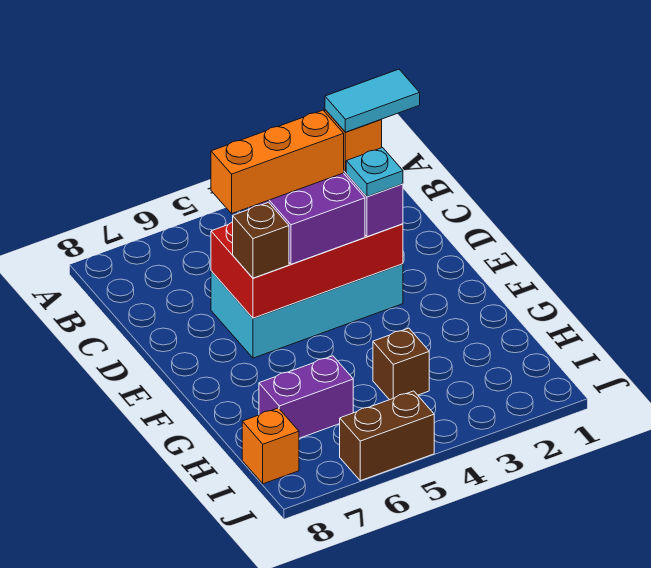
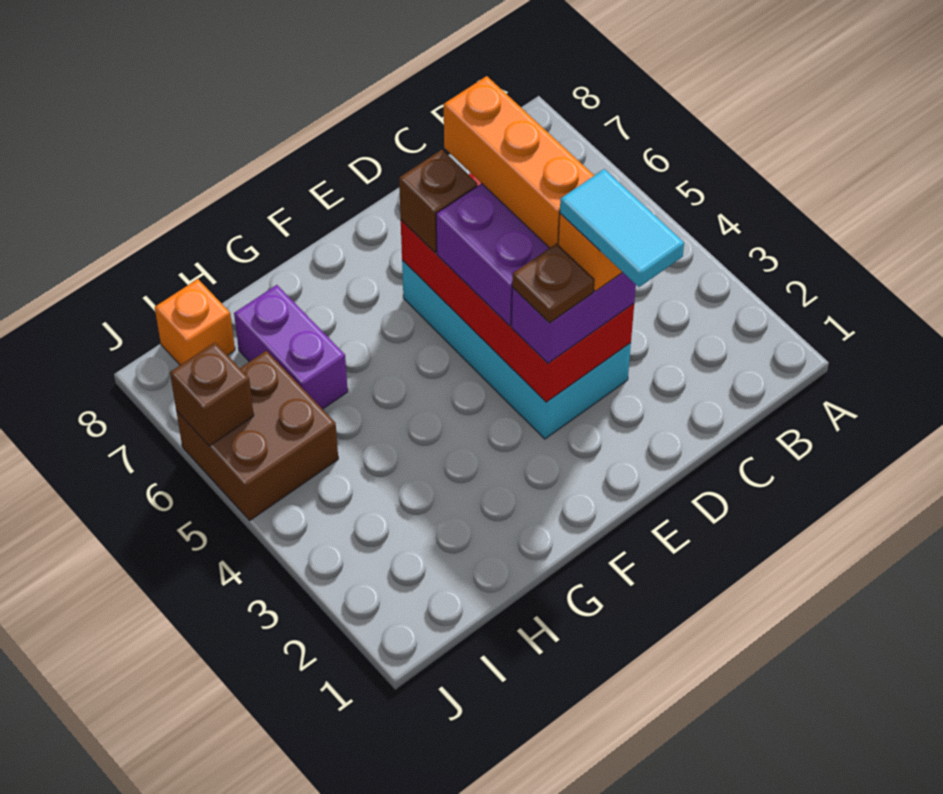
cyan plate E3 level 4 -> brown plate E3 level 4
brown brick H4 level 1 -> brown brick J6 level 2
brown brick J5:J6 level 1 -> brown brick I5:J6 level 1

